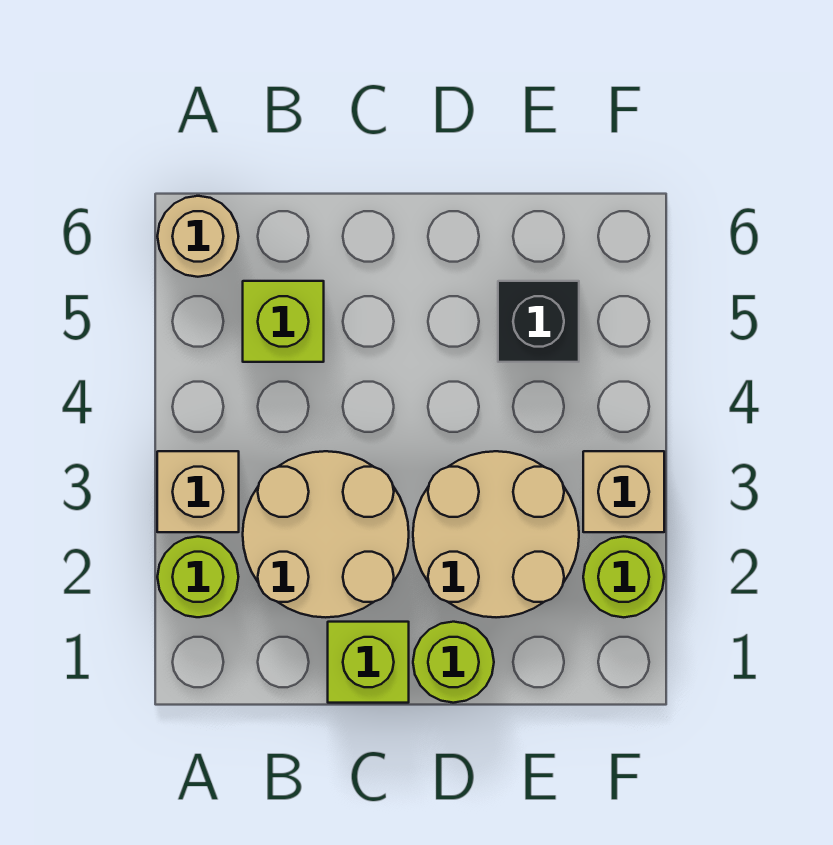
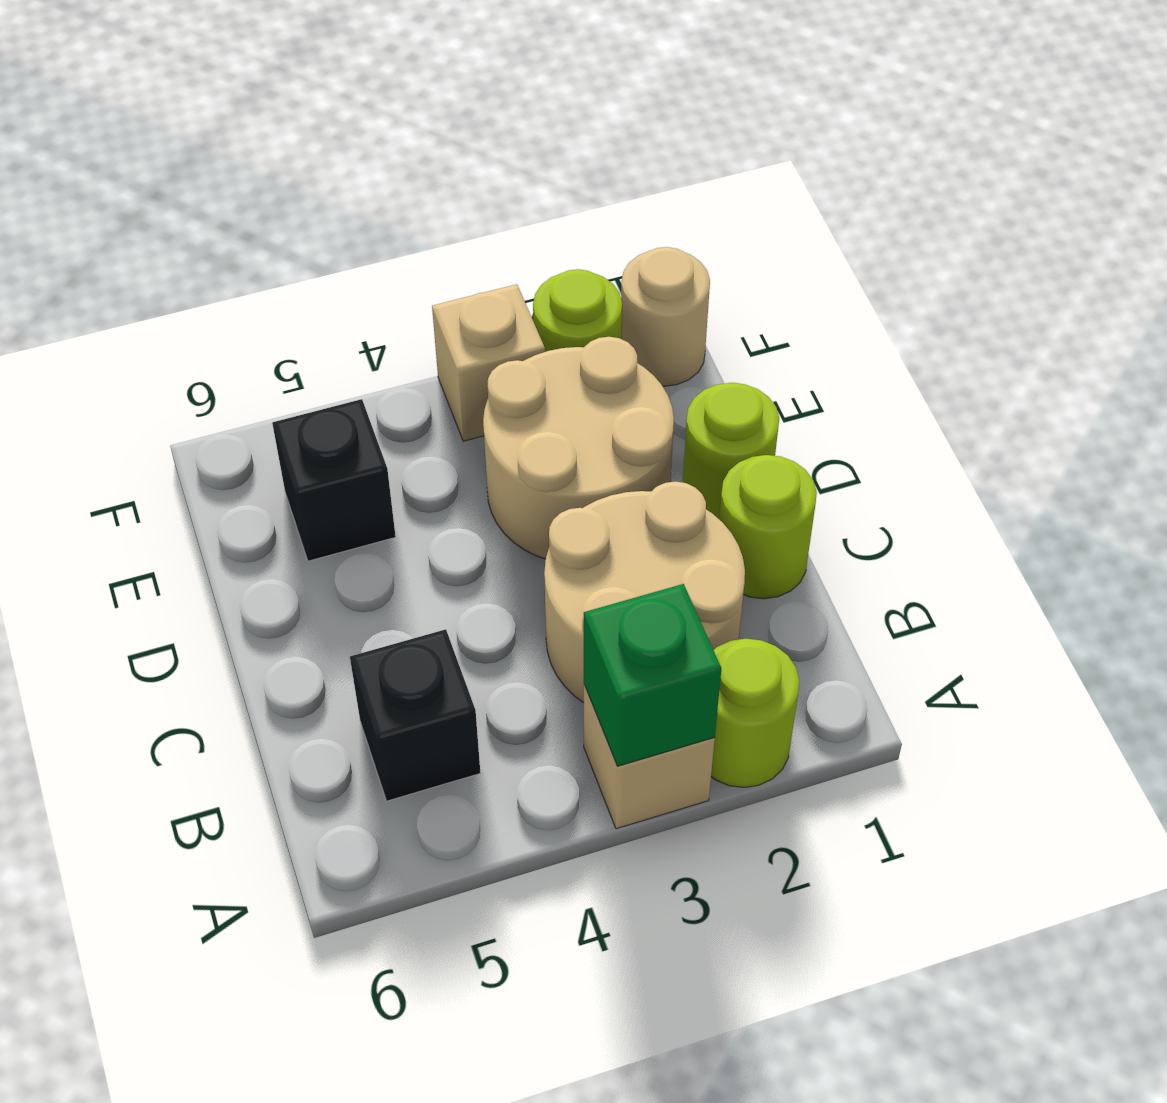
none -> green brick A3 level 2
tan round brick A6 level 1 -> tan round brick F1 level 1
lime brick B5 level 1 -> black brick B5 level 1
lime brick C1 level 1 -> lime round brick C1 level 1

